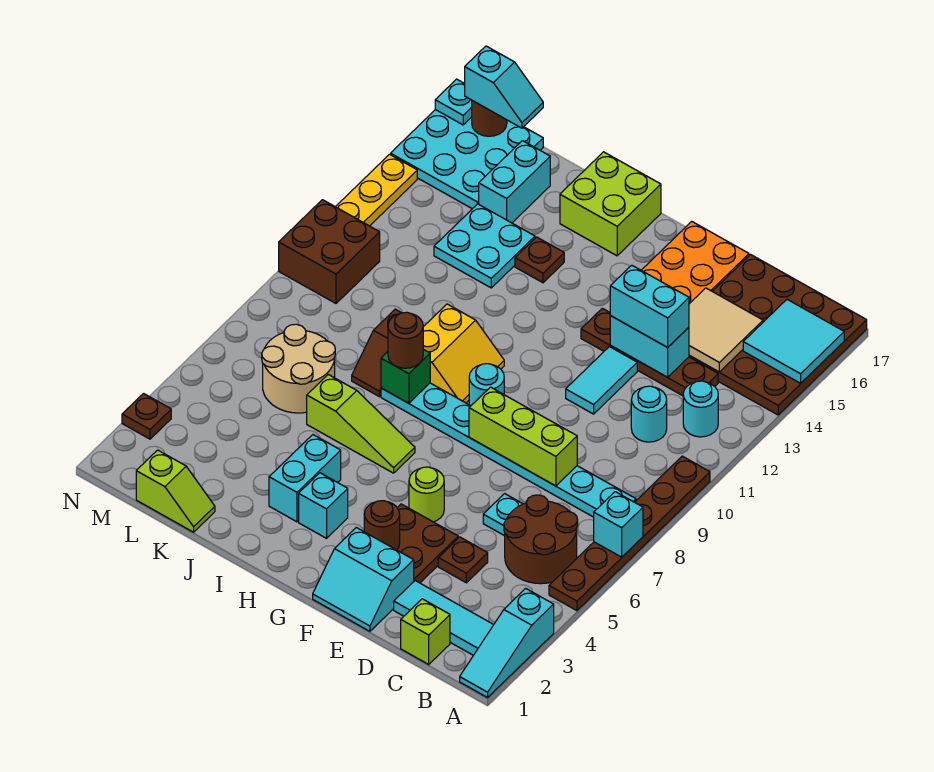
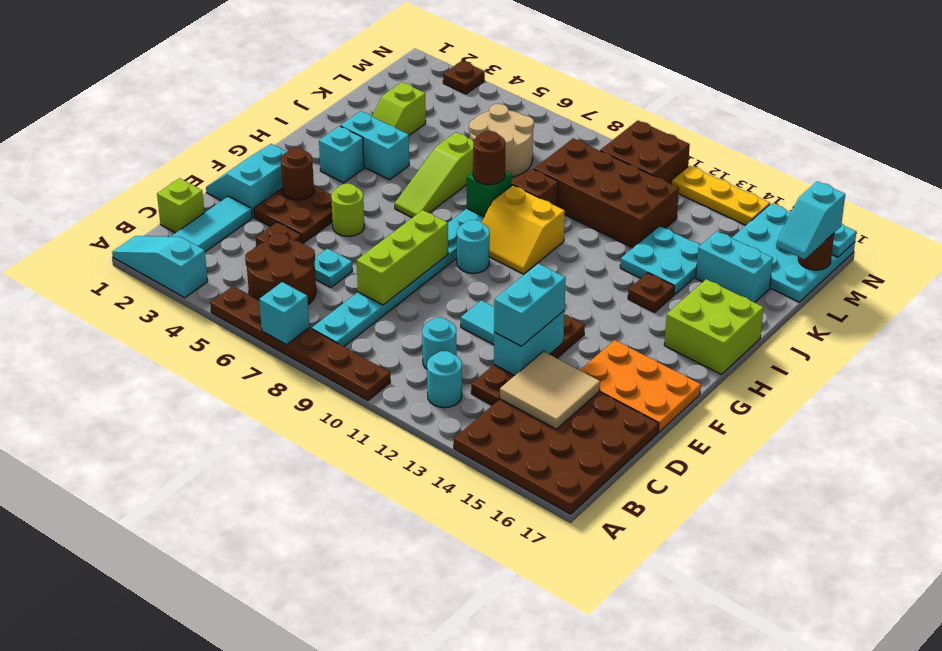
cyan tile A15:B16 level 2 -> none
lime slope K1:L1 level 1 top L -> lime slope J3:K3 level 1 top K
none -> brown brick K9:L12 level 1

